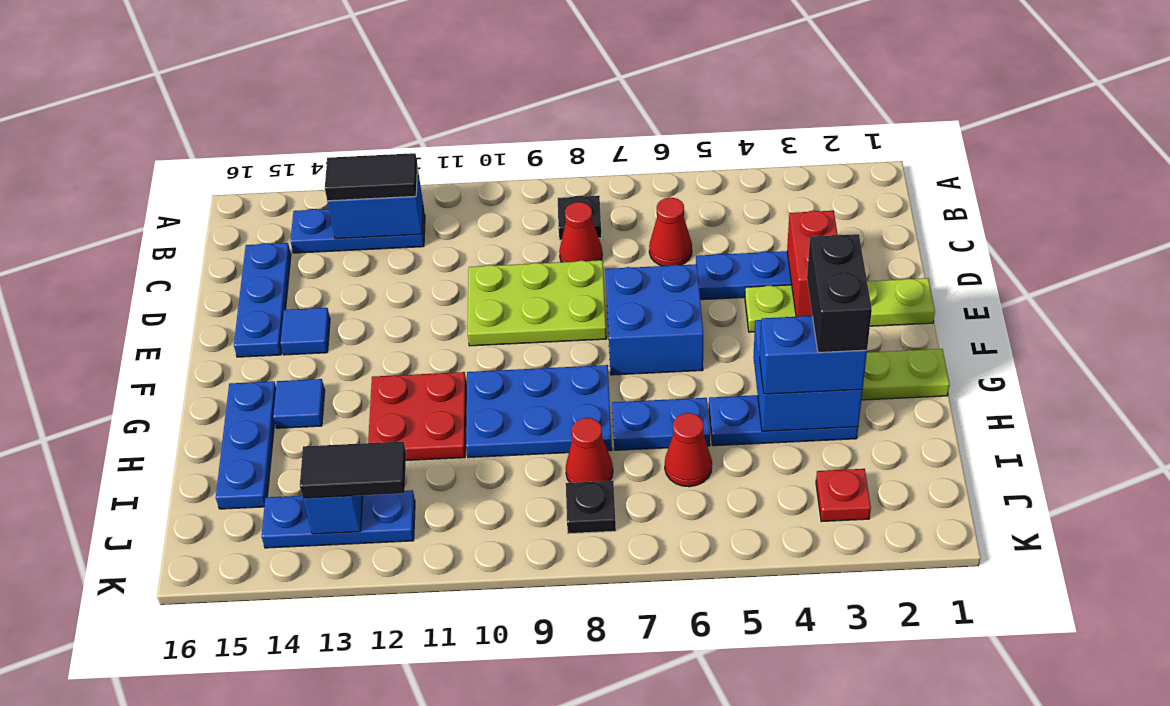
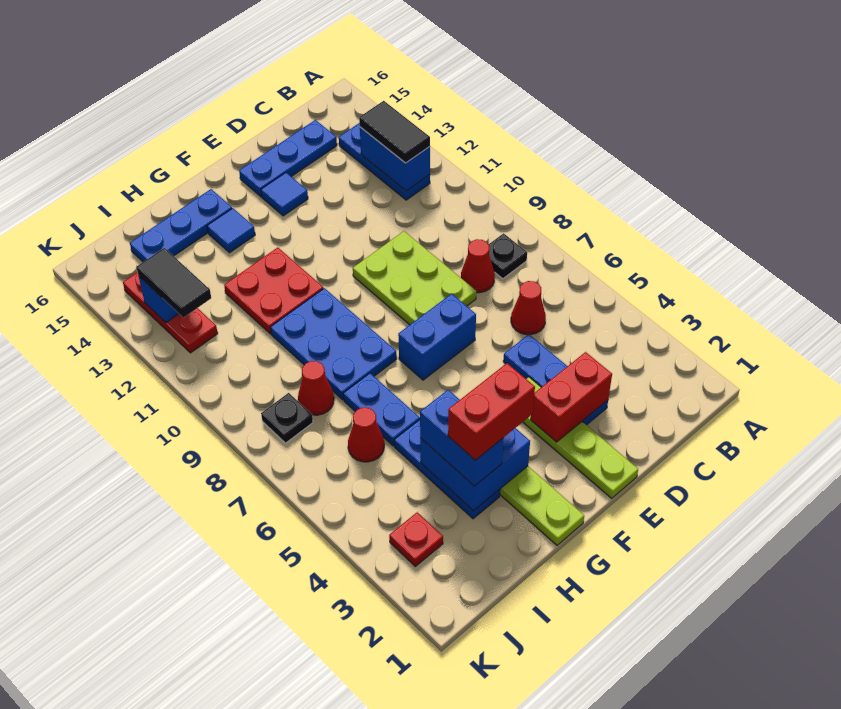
blue brick E6:F7 level 1 -> blue brick E7:F7 level 1
black brick G3:H3 level 4 -> red brick G3:H3 level 4
blue plate J12:J14 level 1 -> red plate J12:J14 level 1

